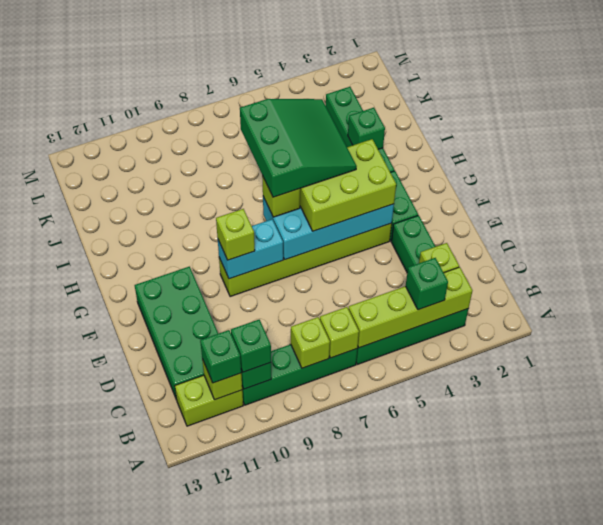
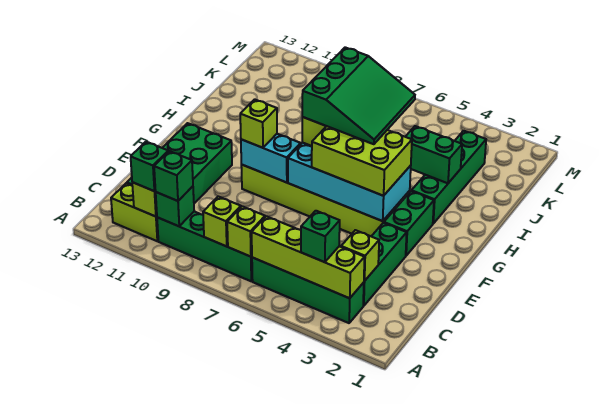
green brick I3 level 2 -> green brick I3:I4 level 2

